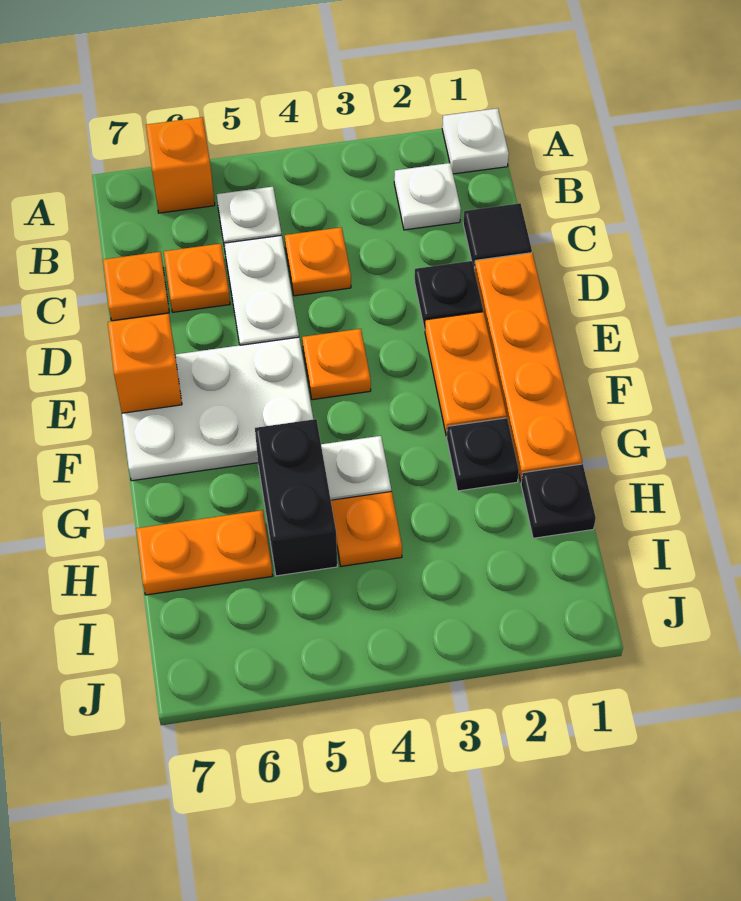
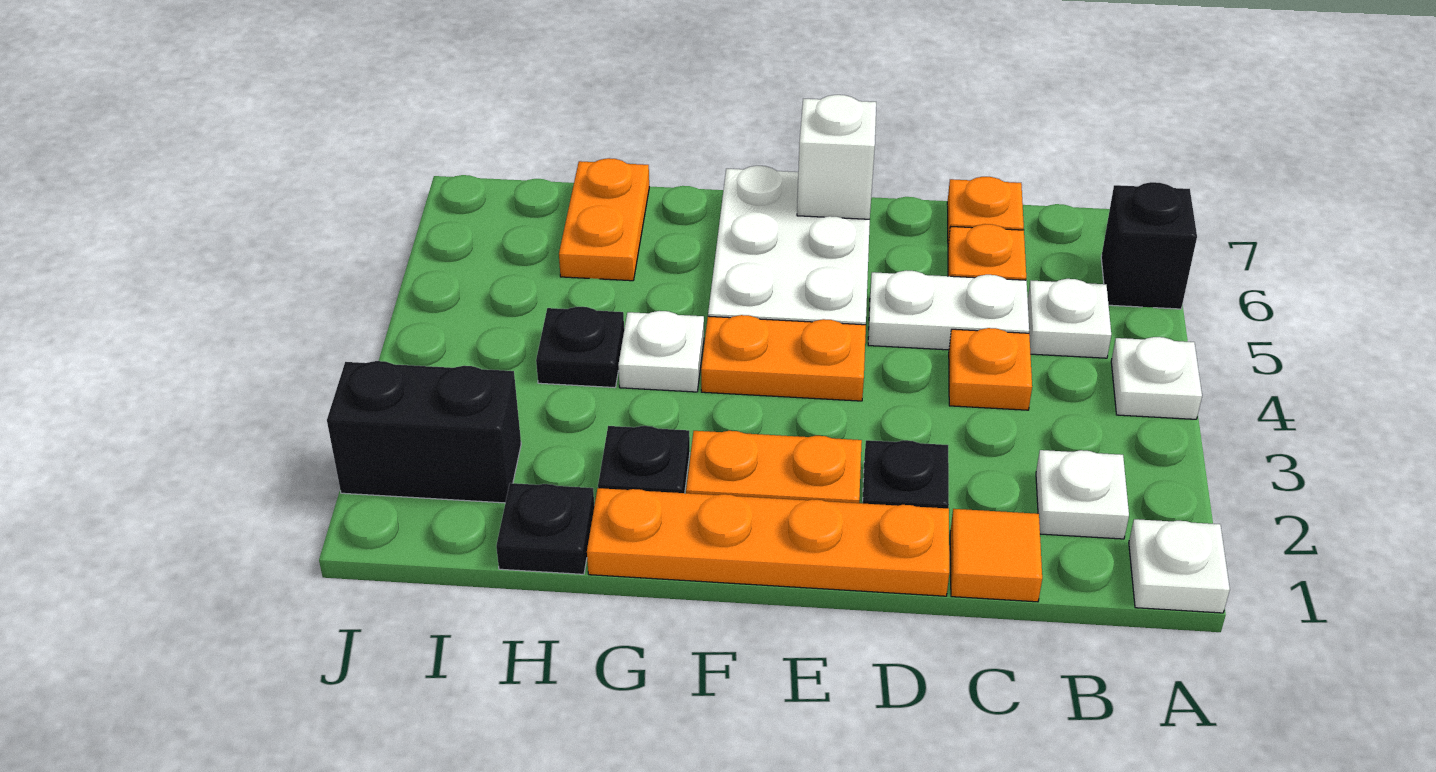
none -> white plate A4 level 1
orange brick A6 level 1 -> black brick A6 level 1
black tile C1 level 1 -> orange tile C1 level 1
orange plate E4 level 1 -> orange plate E4:F4 level 1
orange brick E7 level 2 -> white brick E7 level 2
black brick G5:H5 level 1 -> black brick I2:J2 level 1
orange plate H4 level 1 -> black plate H4 level 1

